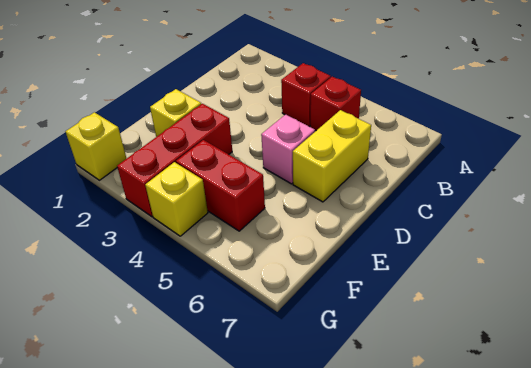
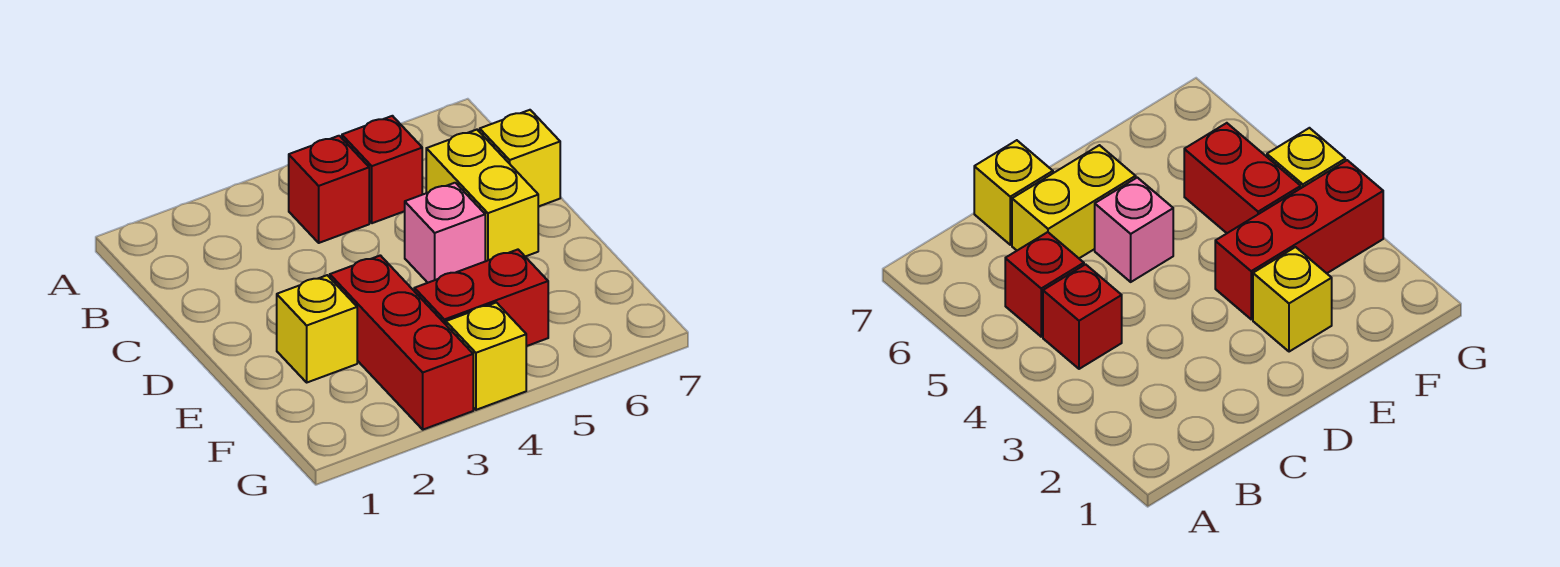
yellow brick G1 level 1 -> yellow brick C7 level 1

